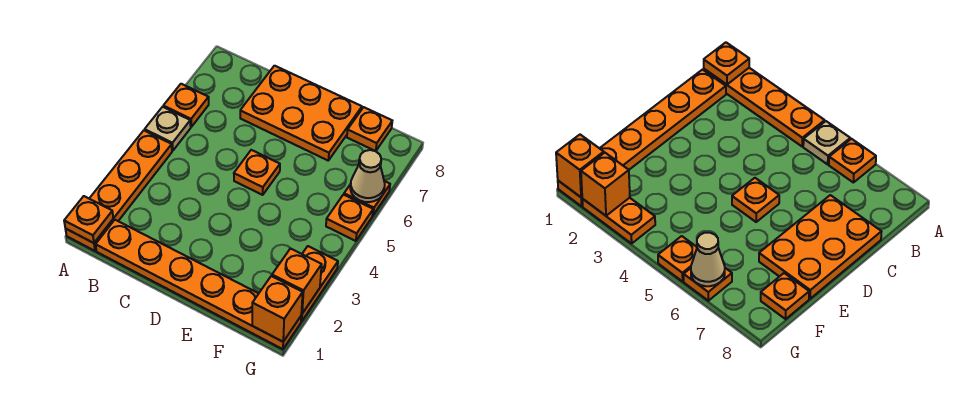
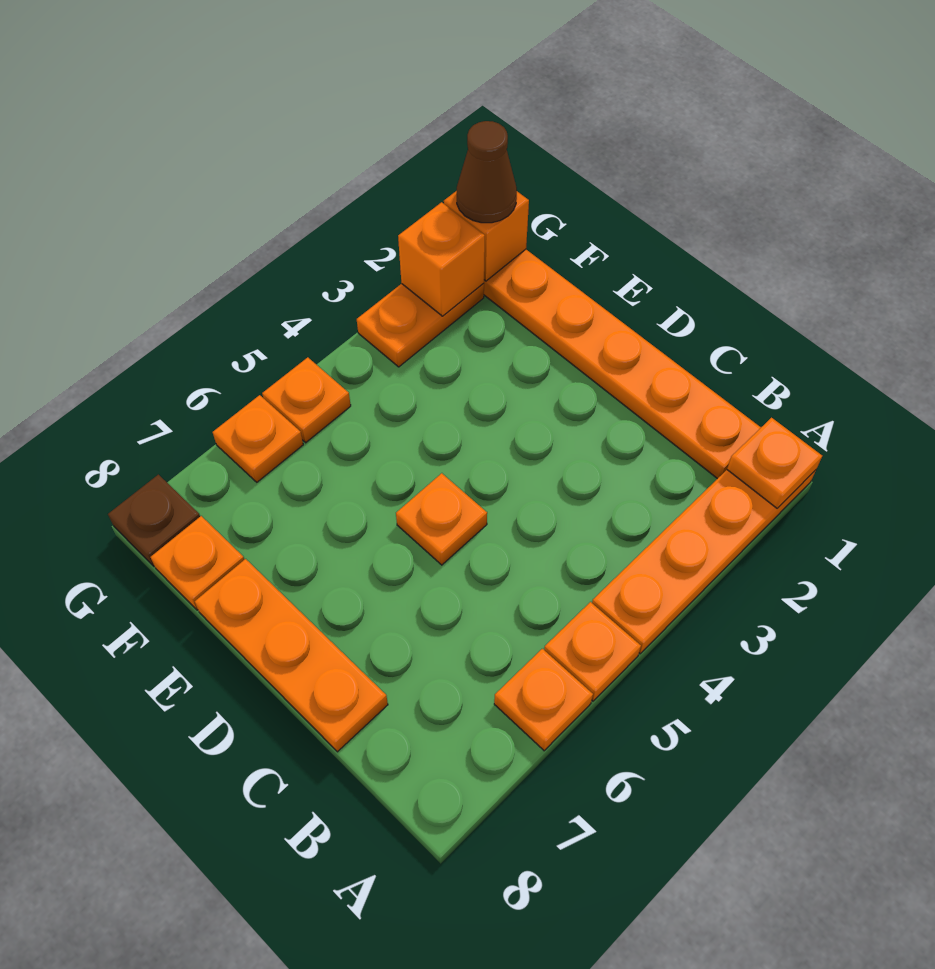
tan plate A5 level 1 -> orange plate A5 level 1
orange plate C7:E8 level 1 -> orange plate C8:E8 level 1
none -> brown cone G1 level 3
tan cone G6 level 2 -> none
none -> brown plate G8 level 1

